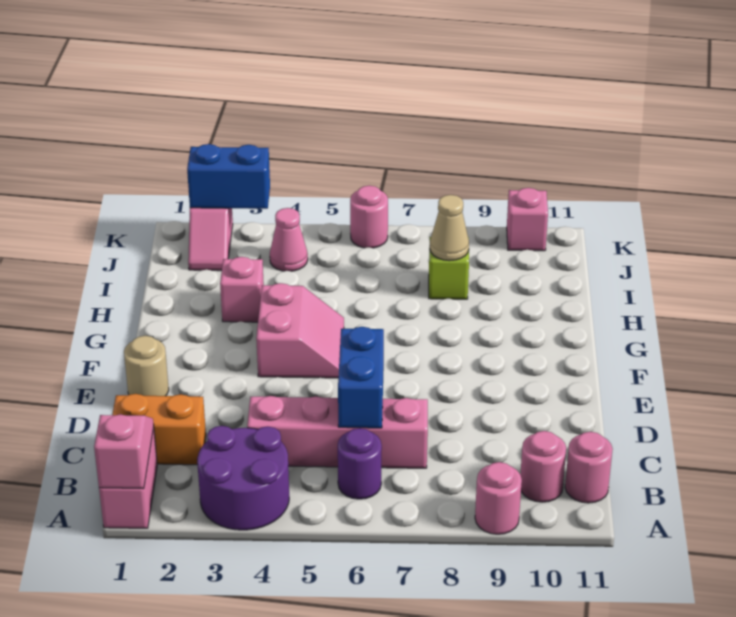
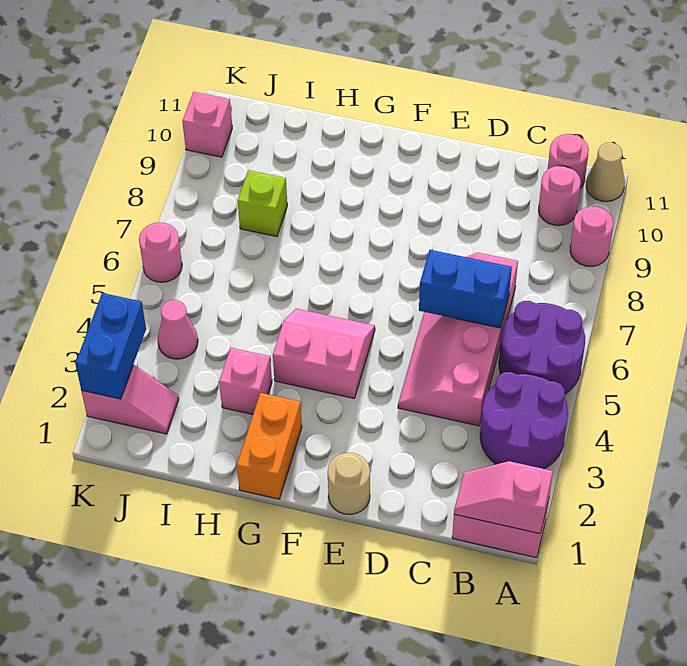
purple round brick B6 level 1 -> purple round brick A5:B6 level 1
orange brick C1:C2 level 1 -> orange brick G1:G2 level 1
tan cone I8 level 2 -> tan cone A11 level 1

